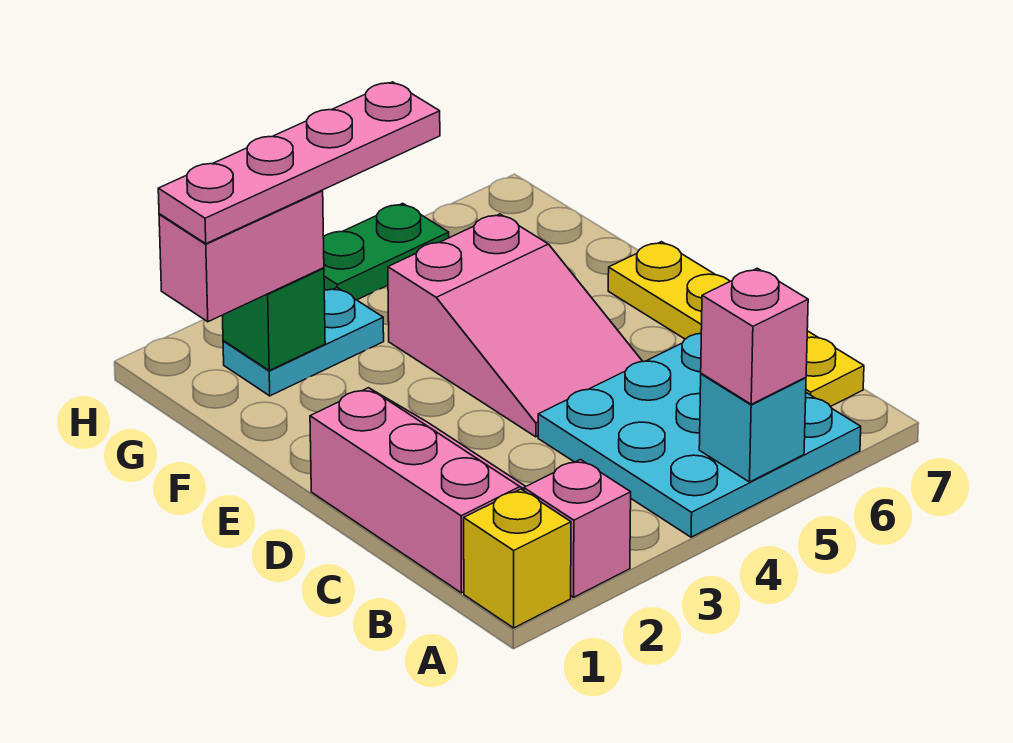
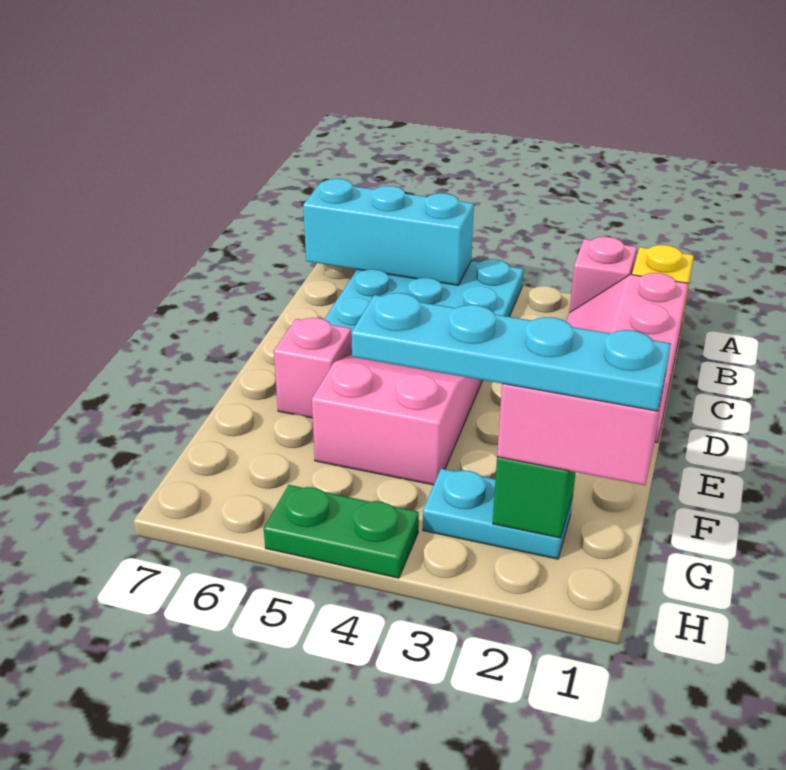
cyan brick A5 level 2 -> cyan brick A5:A7 level 2
pink brick A5 level 3 -> pink brick E6 level 1
yellow plate B7:E7 level 1 -> none
pink plate G1:G4 level 4 -> cyan plate G1:G4 level 4

